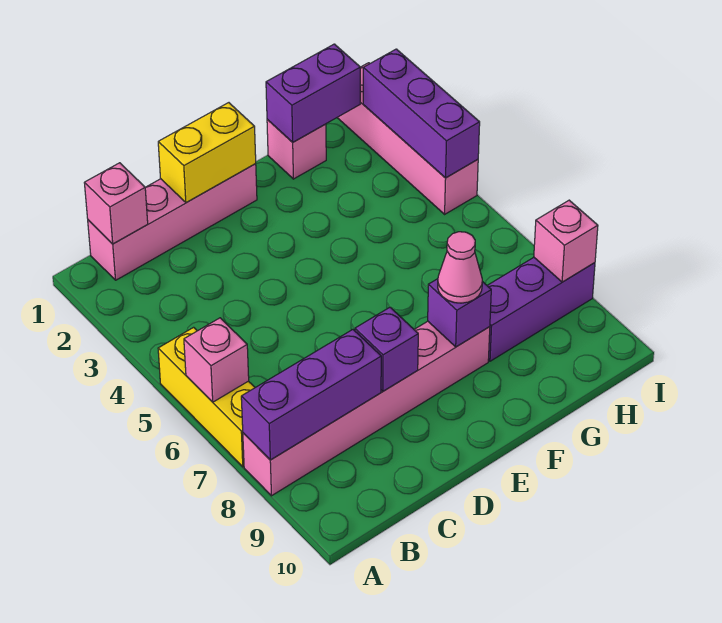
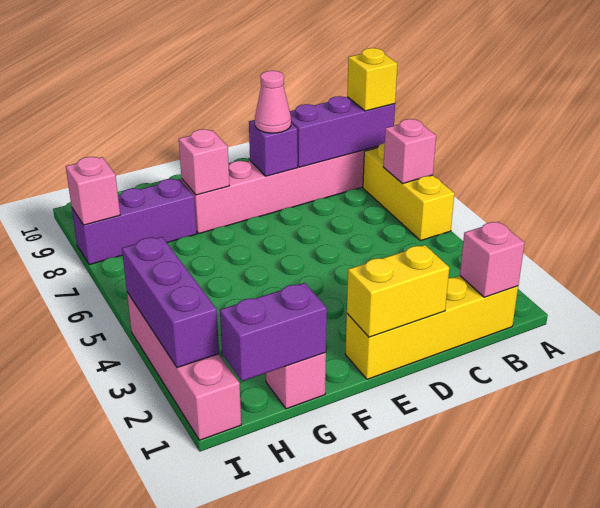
none -> yellow brick A8 level 3
pink brick B1:E1 level 1 -> yellow brick B1:E1 level 1
purple brick F8 level 2 -> pink brick F8 level 2
pink cone F8 level 3 -> pink cone D8 level 3

